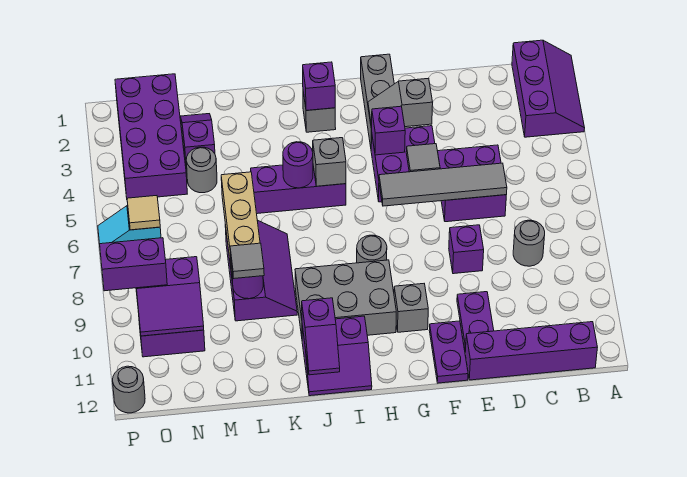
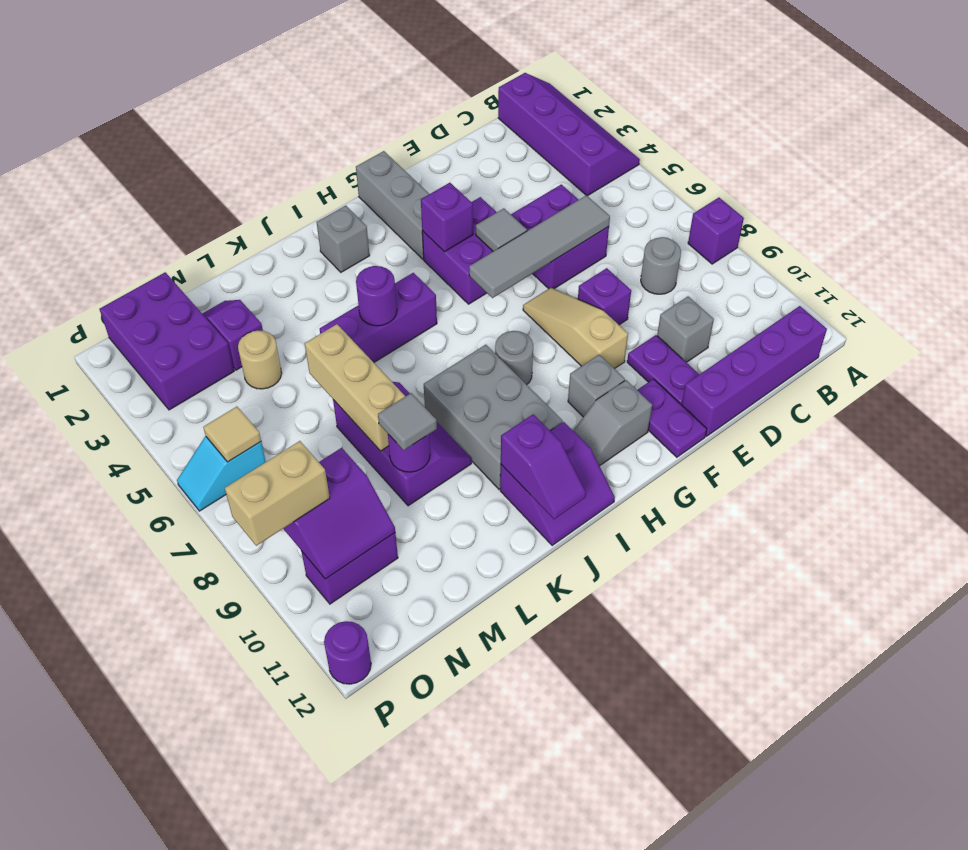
purple slope A1:B3 level 1 top B -> purple slope A1:B4 level 1 top B
grey slope F3:G3 level 2 top F -> grey slope G11:H11 level 1 top G
none -> tan slope F7:F9 level 1 top 9
grey brick H9:J10 level 1 -> grey brick I8:J10 level 1
purple brick I2 level 2 -> purple brick A8 level 1
grey brick I5 level 2 -> grey brick D10 level 1
grey round brick M4 level 1 -> tan round brick M4 level 1
purple brick N1:O4 level 1 -> purple brick N1:O3 level 1
purple brick O9:P9 level 3 -> tan brick O9:P9 level 3
grey round brick P12 level 1 -> purple round brick P12 level 1

